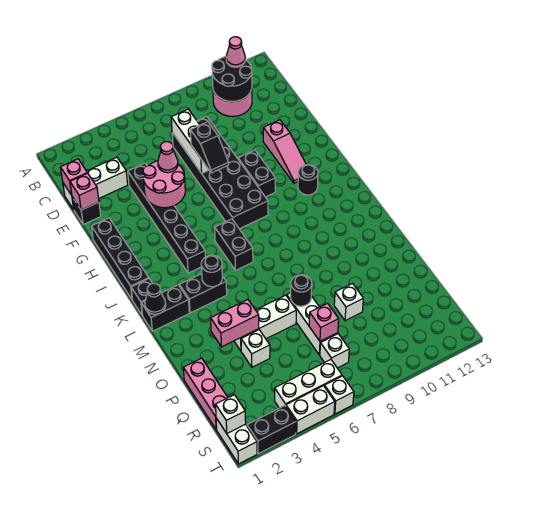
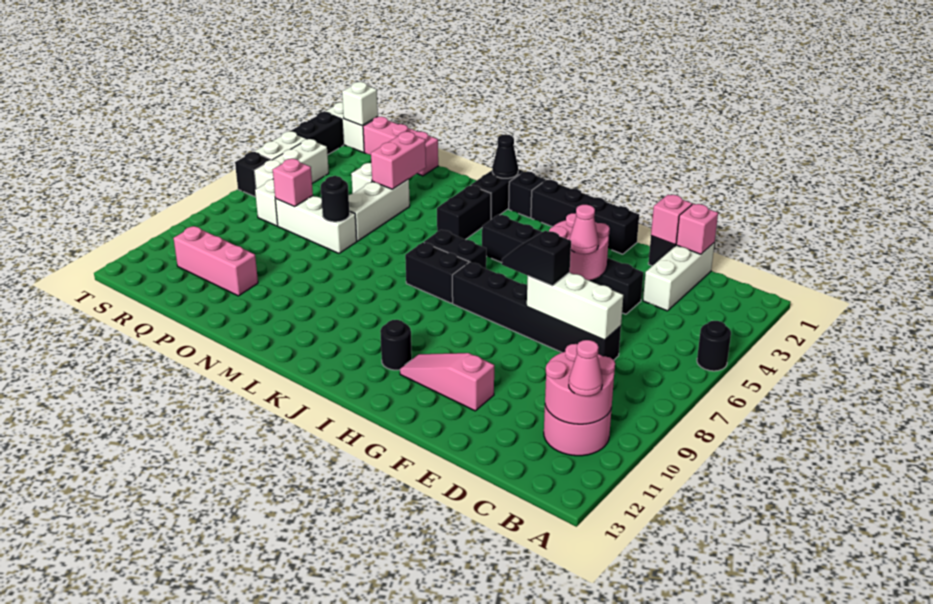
black round brick B10:C11 level 2 -> pink round brick B10:C11 level 2
black brick D7:I8 level 1 -> black brick D7:I7 level 1
black brick G9:H9 level 1 -> black brick J7:K7 level 1
black round brick L4 level 2 -> black round brick A5 level 1
white brick P9 level 1 -> none
none -> pink brick P11:R11 level 1
white brick T6 level 1 -> black brick T6 level 1

